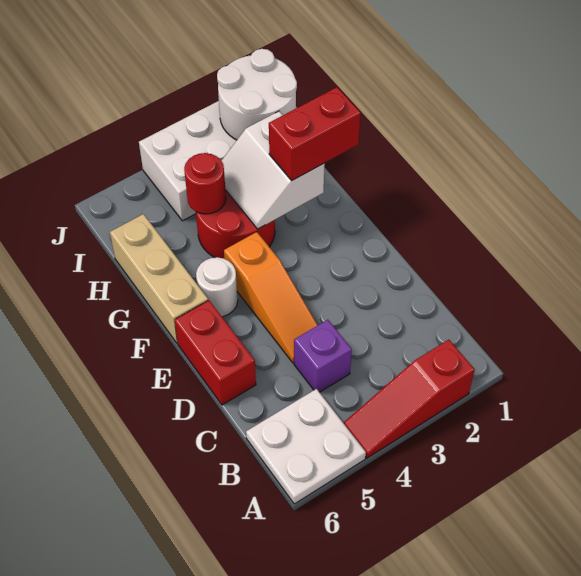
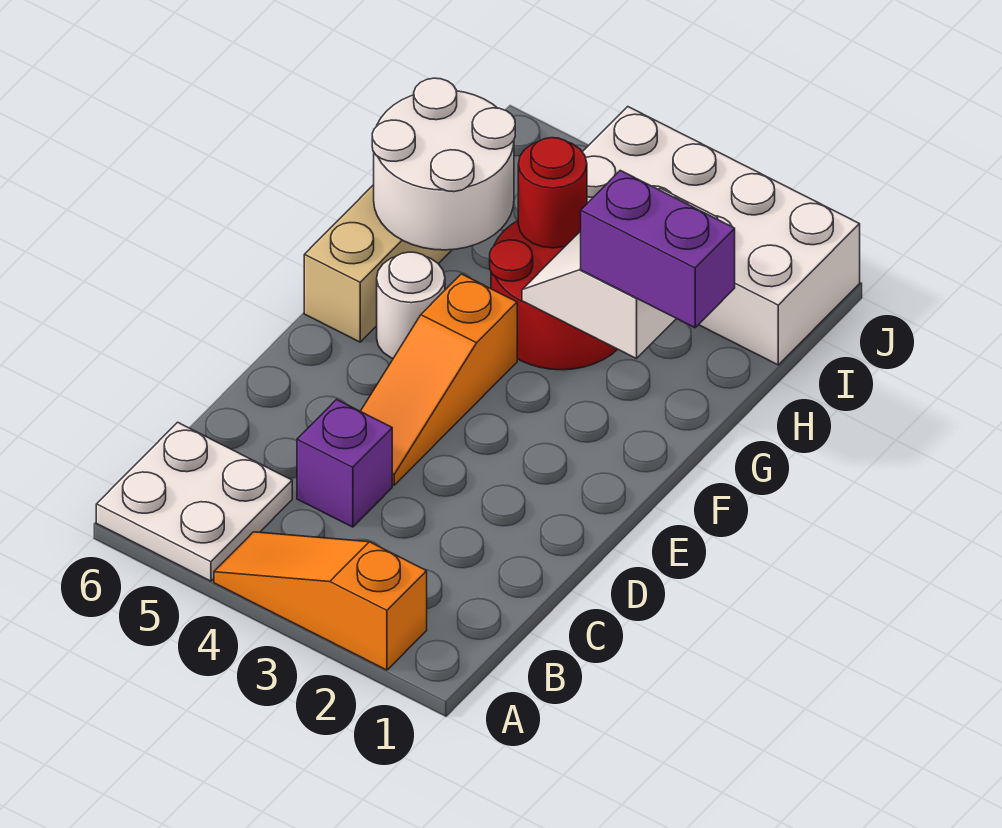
red slope A2:A4 level 1 top 2 -> orange slope A2:A4 level 1 top 2
red brick D6:E6 level 1 -> none
red brick G1:G2 level 3 -> purple brick G1:G2 level 3
white round brick I1:J2 level 2 -> white round brick G5:H6 level 2

